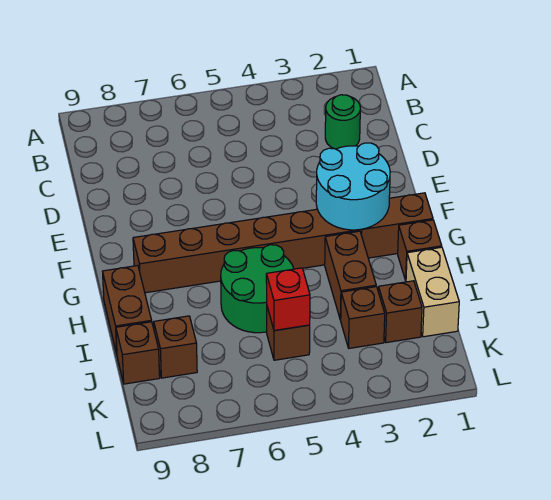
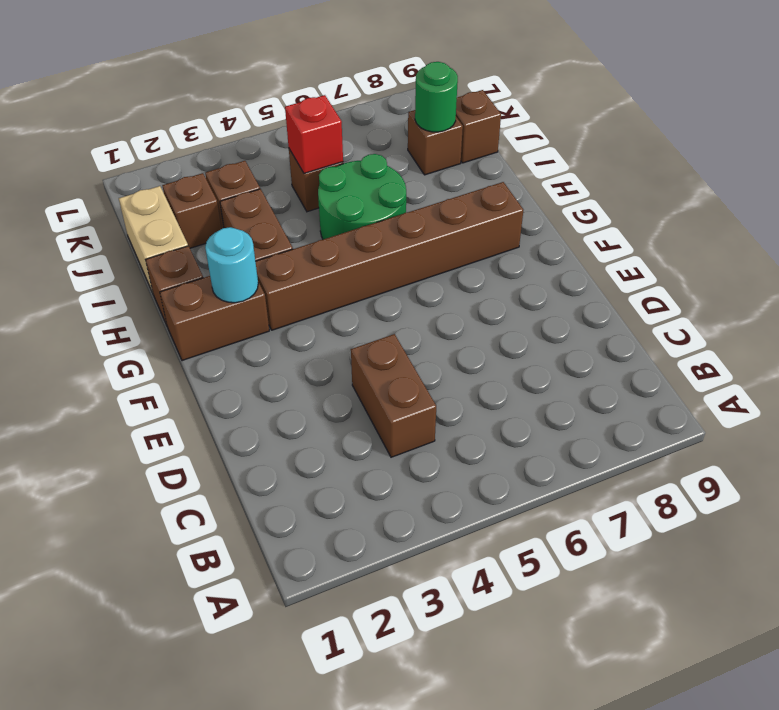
green round brick C2 level 1 -> green round brick J8 level 2
cyan round brick F2:G3 level 2 -> cyan round brick G2 level 2
brown brick H9:I9 level 1 -> brown brick C4:D4 level 1

